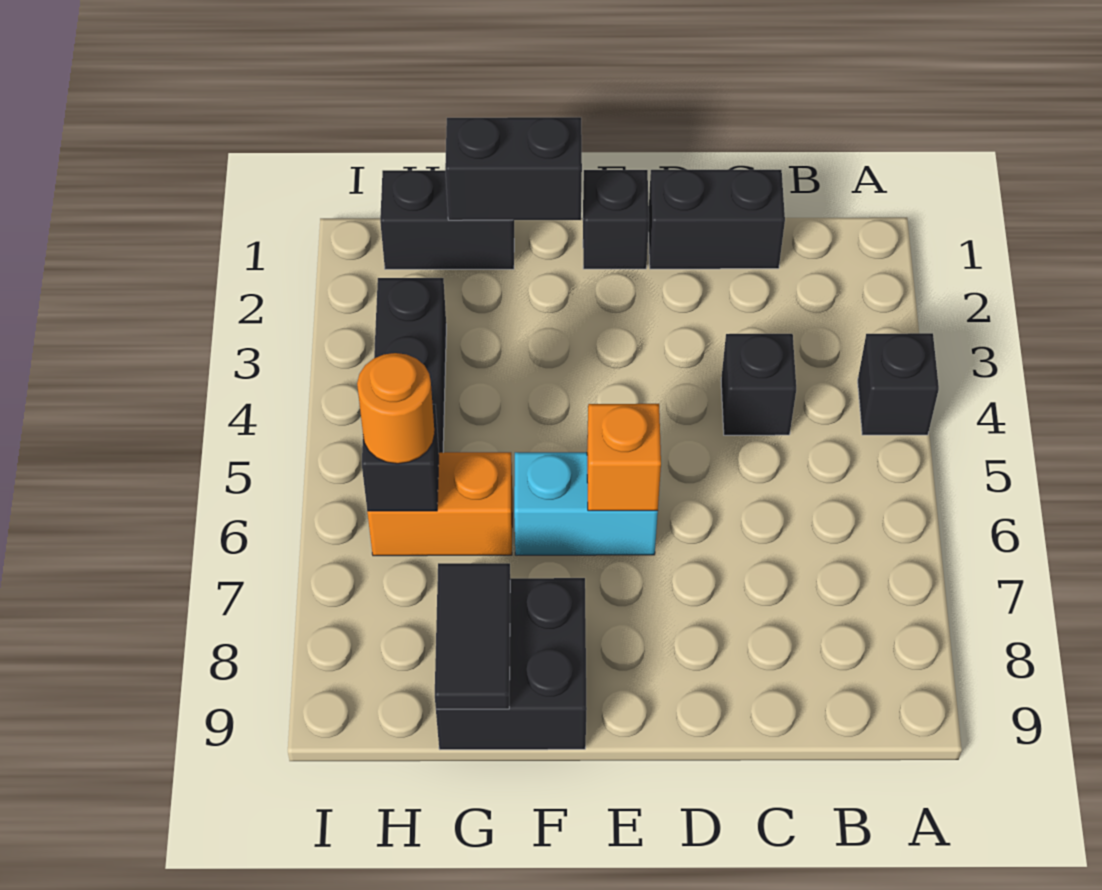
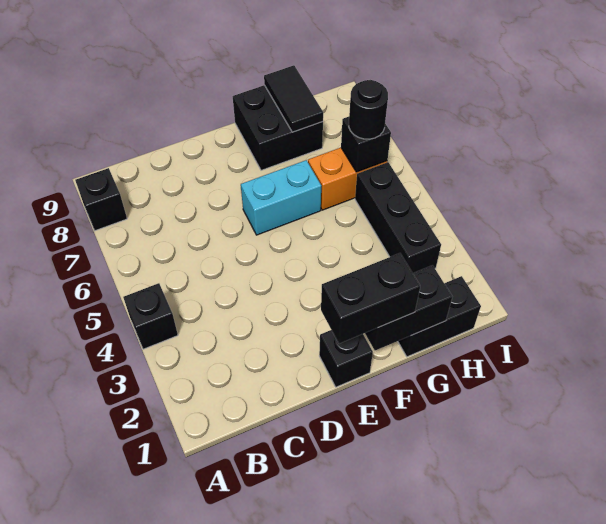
black brick C1:D1 level 1 -> black brick E1:F1 level 3
black brick C4 level 1 -> black brick A8 level 1
orange brick E6 level 2 -> none
orange round brick H6 level 3 -> black round brick H6 level 3

